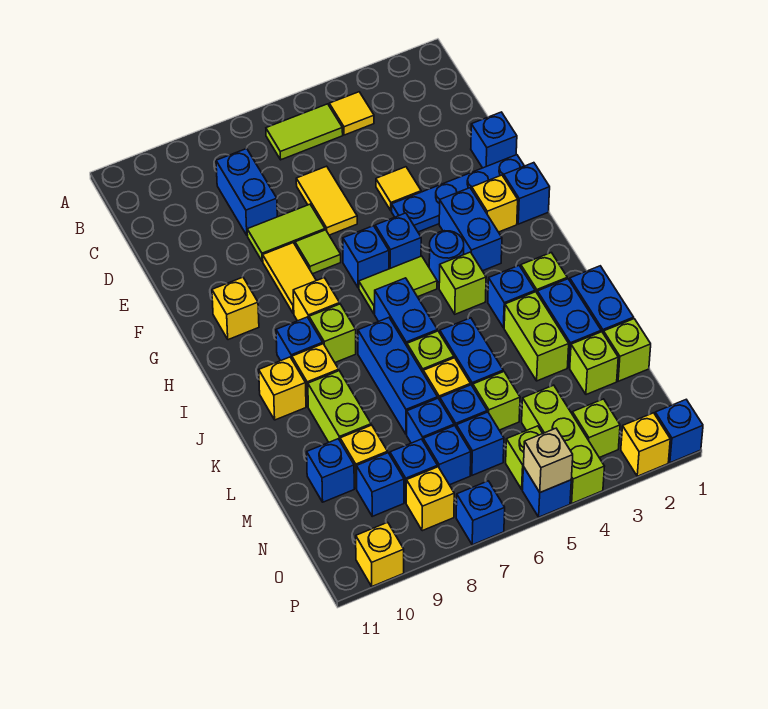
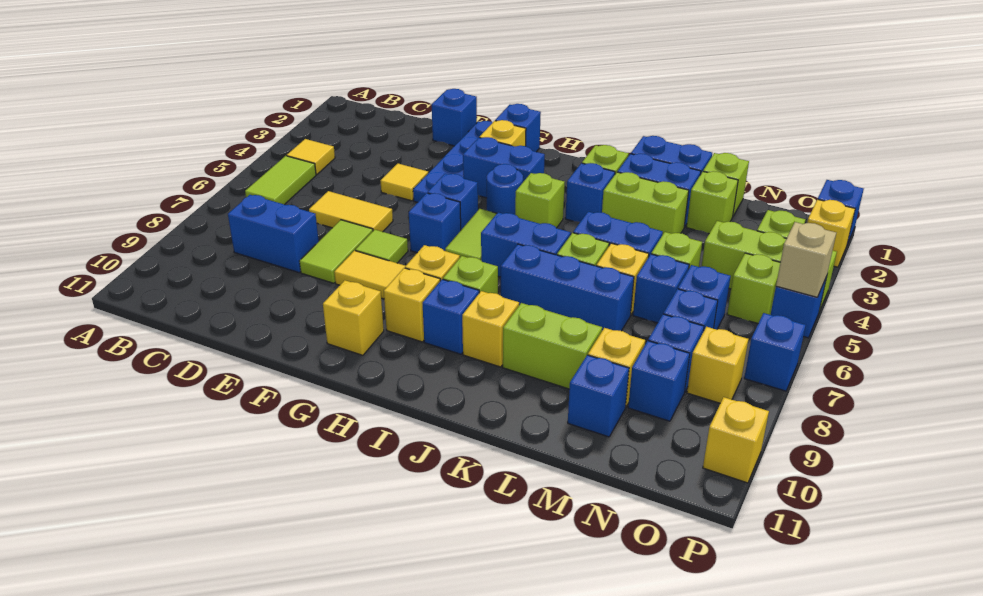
yellow brick J10 level 1 -> yellow brick H9 level 1
blue brick M7 level 1 -> none

